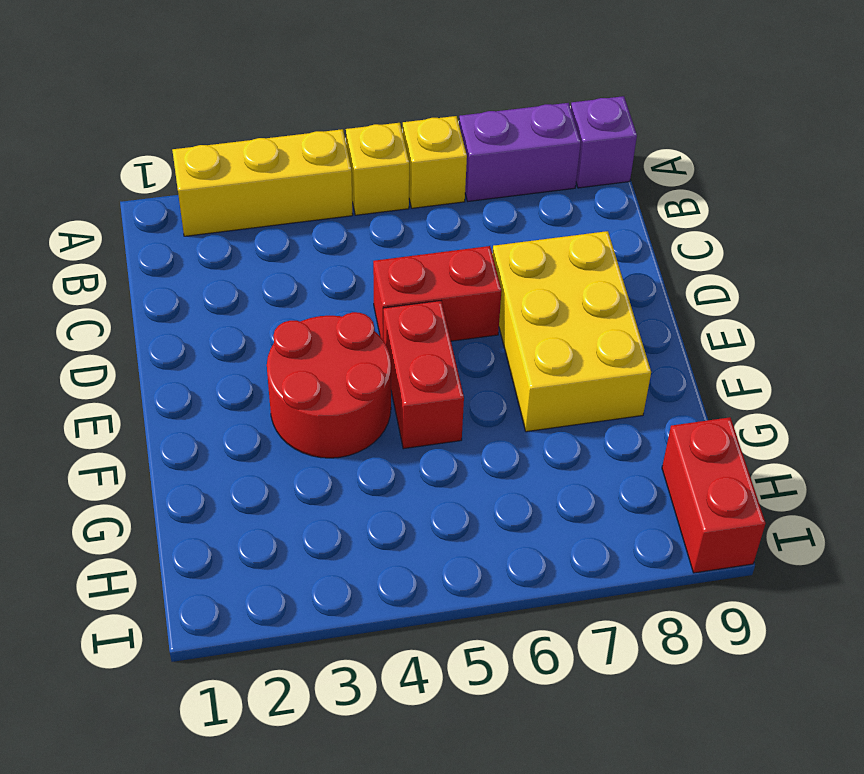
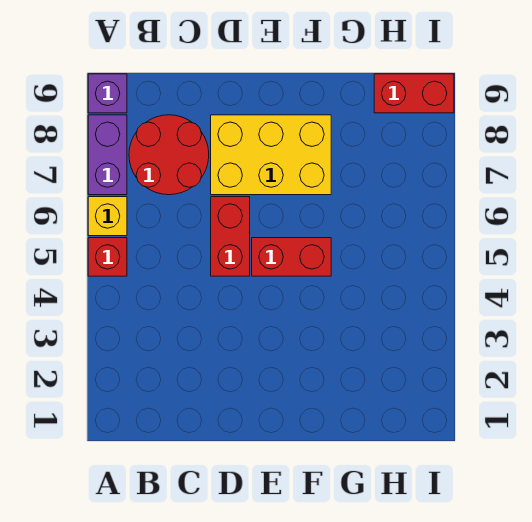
yellow brick A2:A4 level 1 -> none
yellow brick A5 level 1 -> red brick A5 level 1
red round brick E3:F4 level 1 -> red round brick B7:C8 level 1

